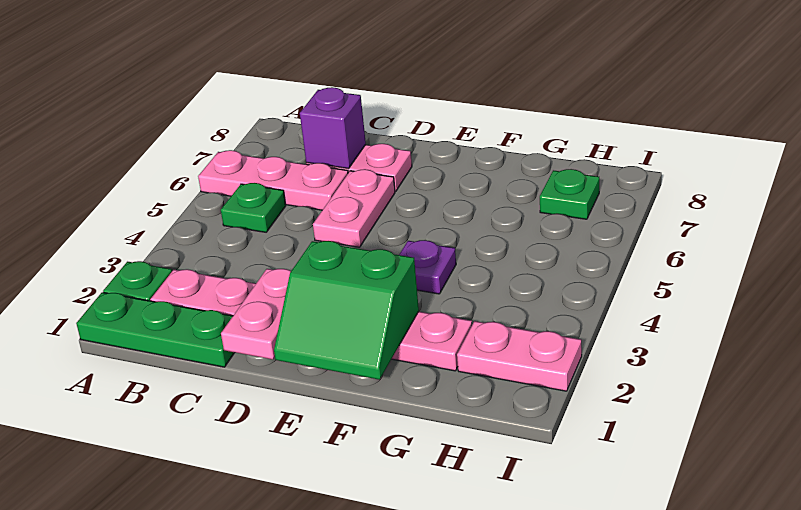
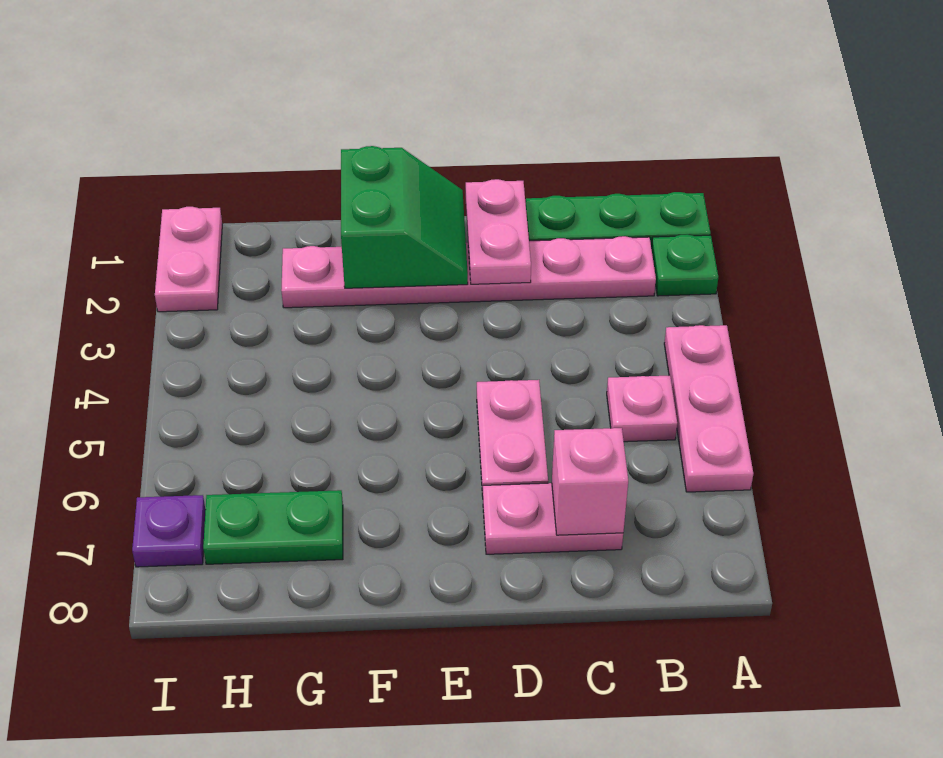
pink plate A6:C6 level 1 -> pink plate A4:A6 level 1
green plate B5 level 1 -> pink plate B5 level 1
purple brick C7 level 2 -> pink brick C7 level 2
green slope E1:F2 level 2 top 2 -> green slope E1:F2 level 2 top F
purple plate F4 level 1 -> purple plate I7 level 1
pink plate H2:I2 level 1 -> pink plate I1:I2 level 1
green plate H7 level 1 -> green plate G7:H7 level 1

